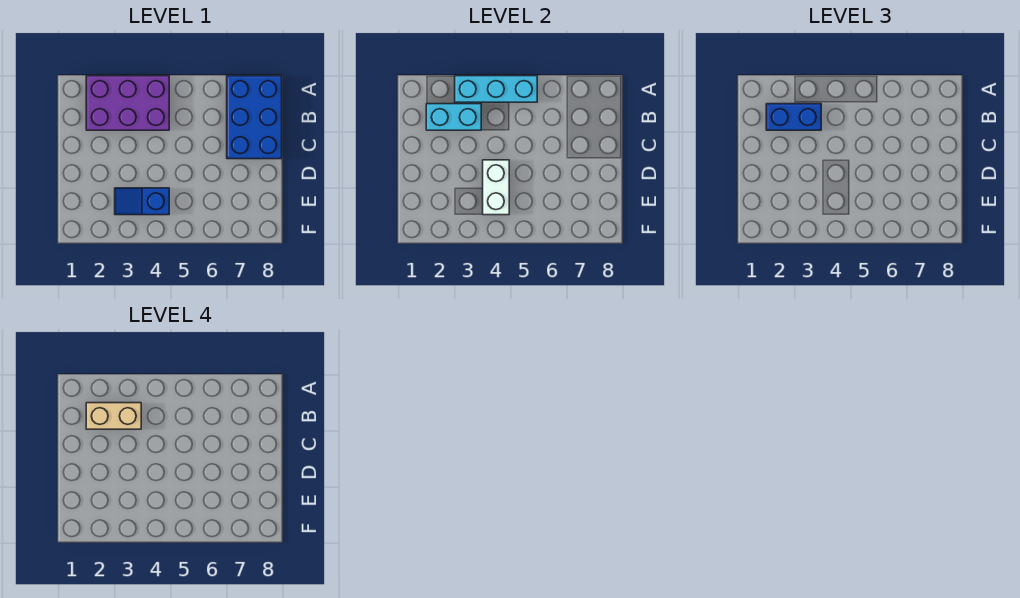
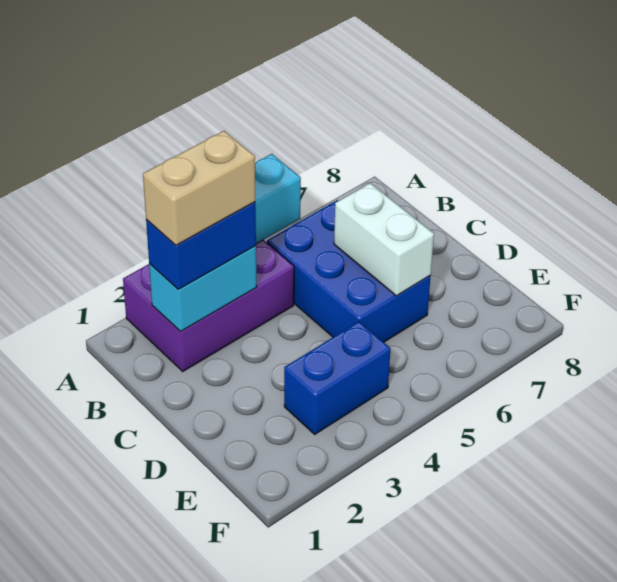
blue brick A7:C8 level 1 -> blue brick B5:D6 level 1
white brick D4:E4 level 2 -> white brick C6:D6 level 2
blue slope E3:E4 level 1 top 4 -> blue brick E3:E4 level 1

